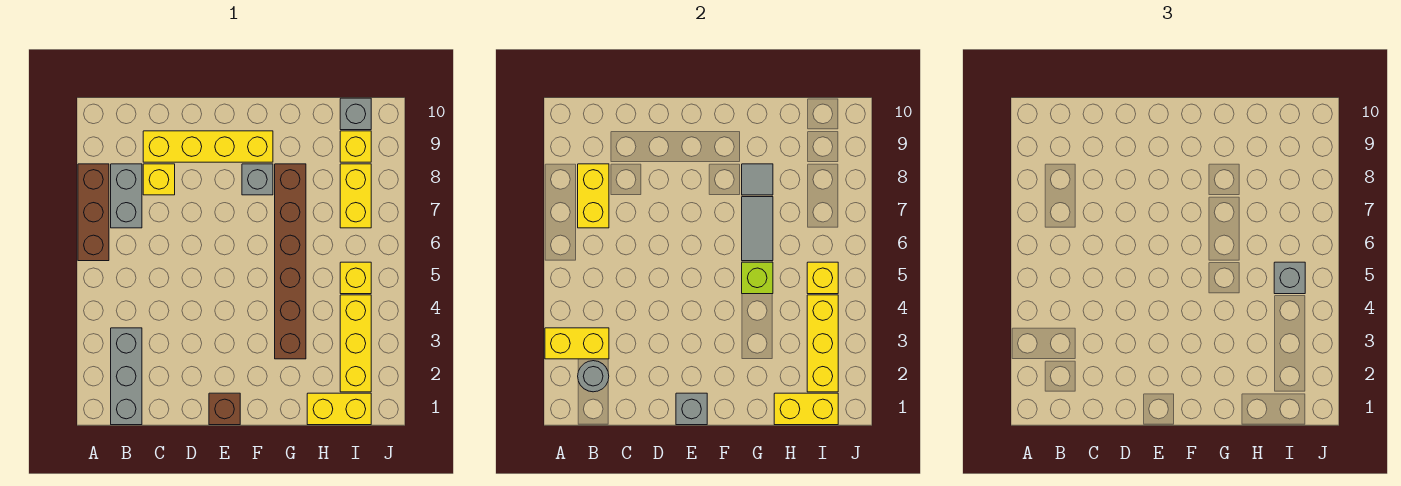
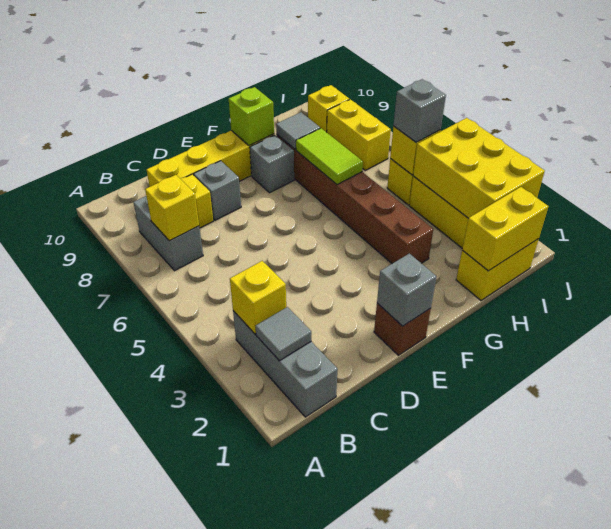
yellow brick A3:B3 level 2 -> yellow brick B3 level 2
brown brick A6:A8 level 1 -> none
grey round brick B2 level 2 -> grey tile B2 level 2
yellow brick B7:B8 level 2 -> yellow brick B7 level 2
lime brick G5 level 2 -> lime brick F9 level 2
grey tile G6:G7 level 2 -> lime tile G6:G7 level 2
yellow brick I2:I4 level 2 -> yellow brick I2:J4 level 2
grey brick I10 level 1 -> grey brick D8 level 1

